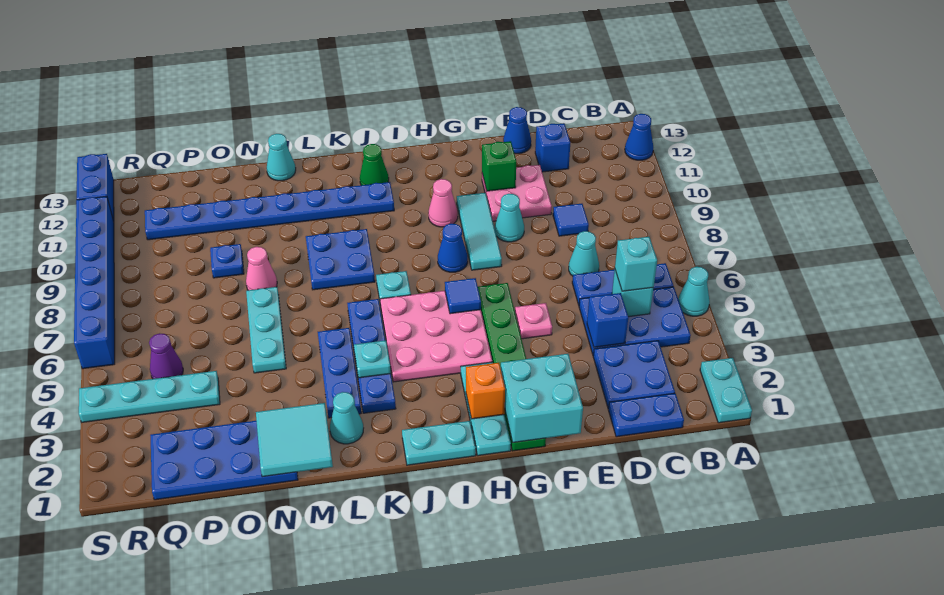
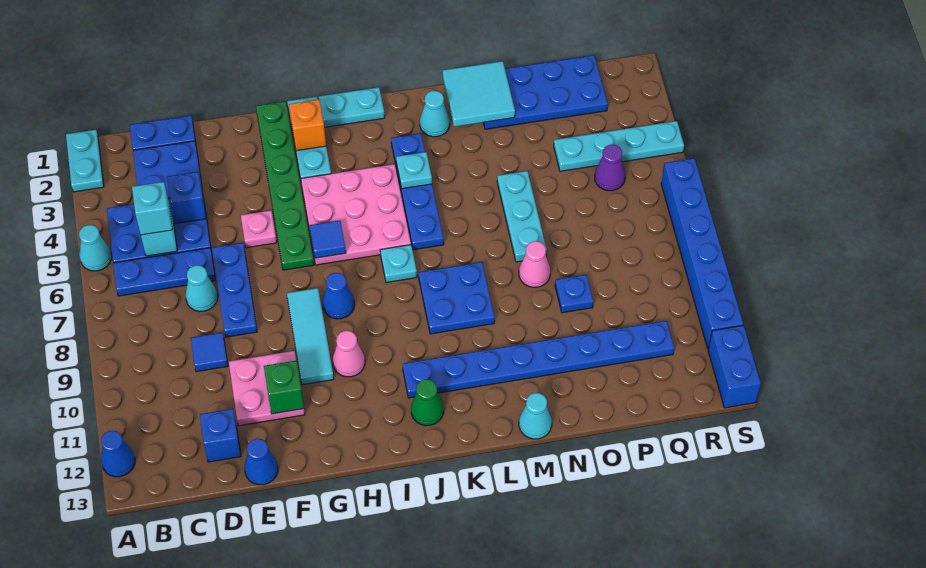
cyan brick F1:G2 level 2 -> none
cyan cone F9 level 1 -> none
blue plate L3:L5 level 1 -> blue plate E6:E8 level 1

